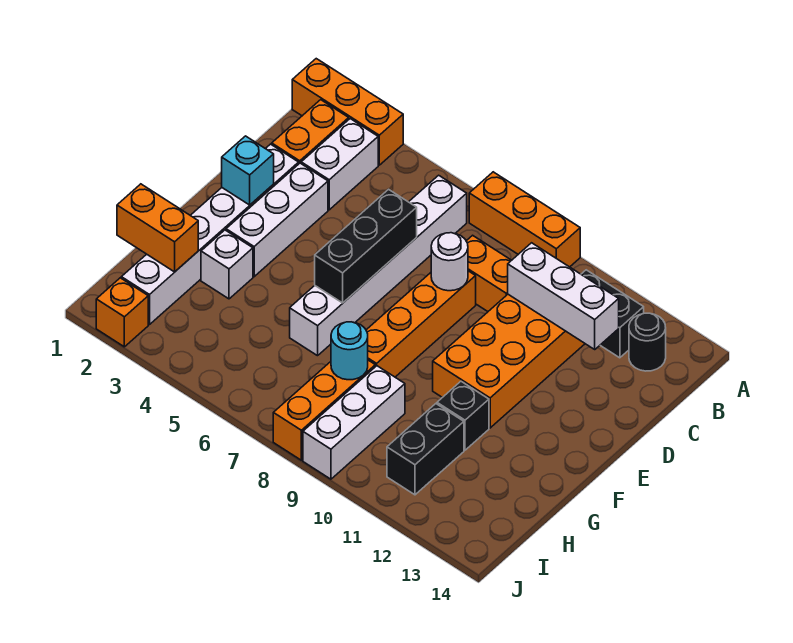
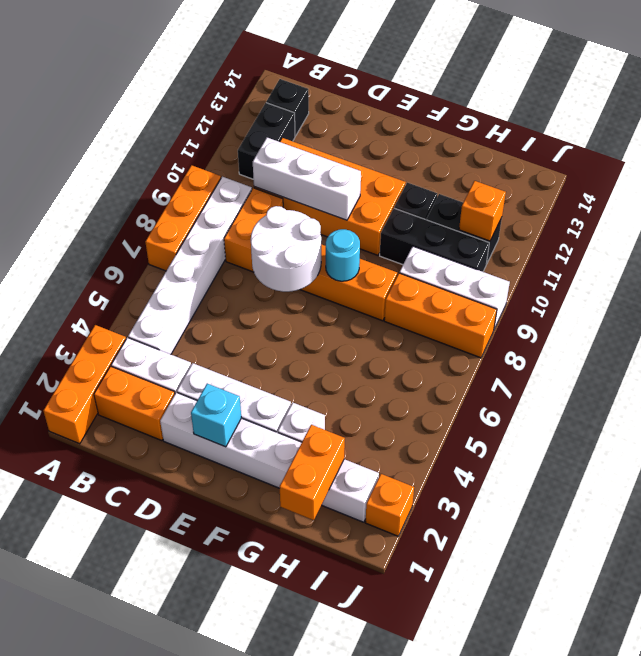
white brick B6:G6 level 1 -> white brick B4:B9 level 1
black round brick B13 level 1 -> black brick B13 level 1
white brick C10:C12 level 2 -> white brick C10:E10 level 2
black brick D6:F6 level 2 -> black brick G10:I10 level 1
white round brick D8 level 2 -> white round brick D7:E8 level 2
cyan round brick H8 level 2 -> cyan round brick F8 level 2
none -> orange brick I11 level 2

